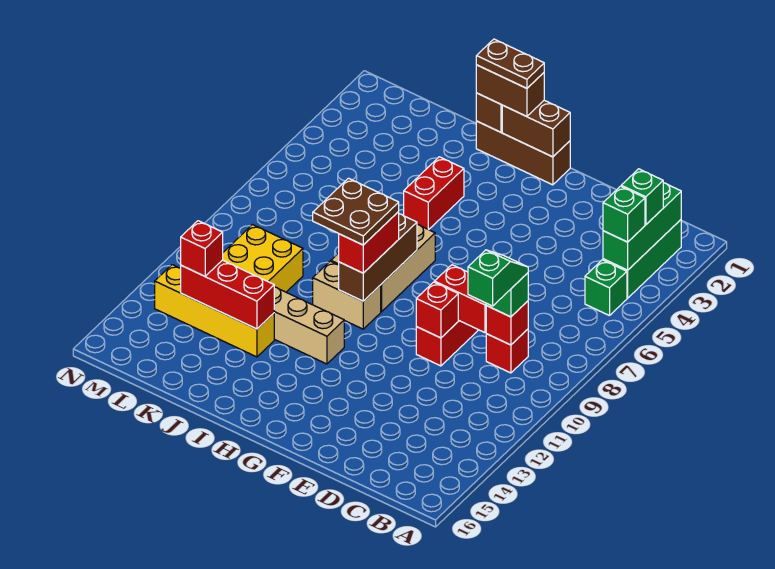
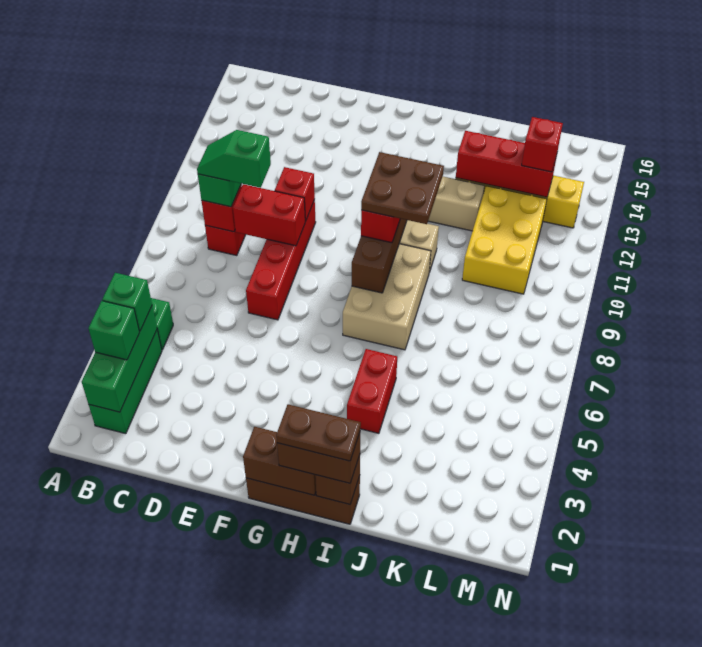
green slope C9:C10 level 4 top 10 -> green slope C9:D9 level 4 top D

